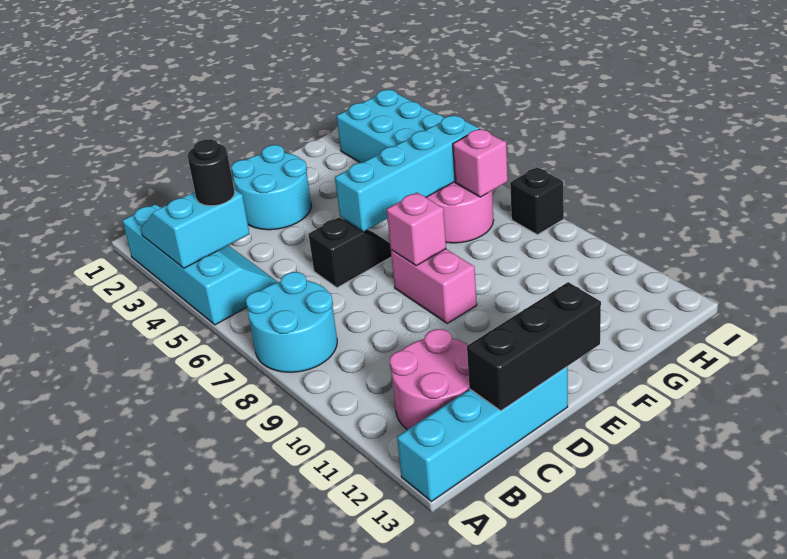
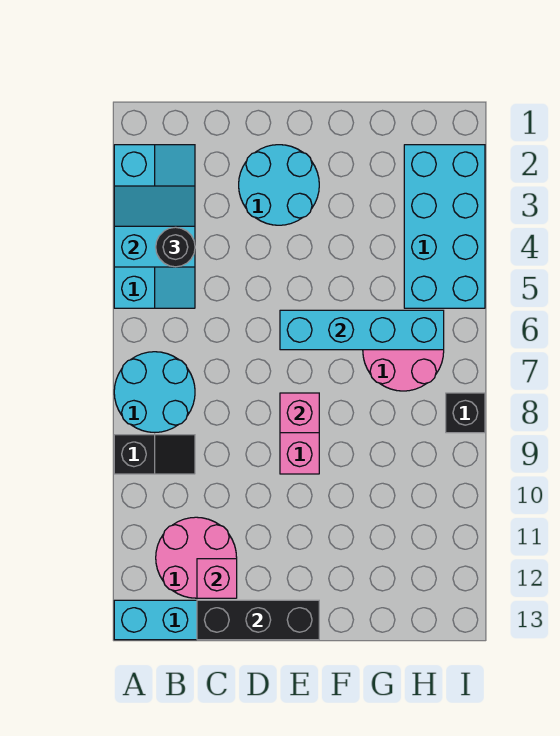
black slope D6:E6 level 1 top D -> black slope A9:B9 level 1 top A
pink brick H7 level 2 -> pink brick C12 level 2

